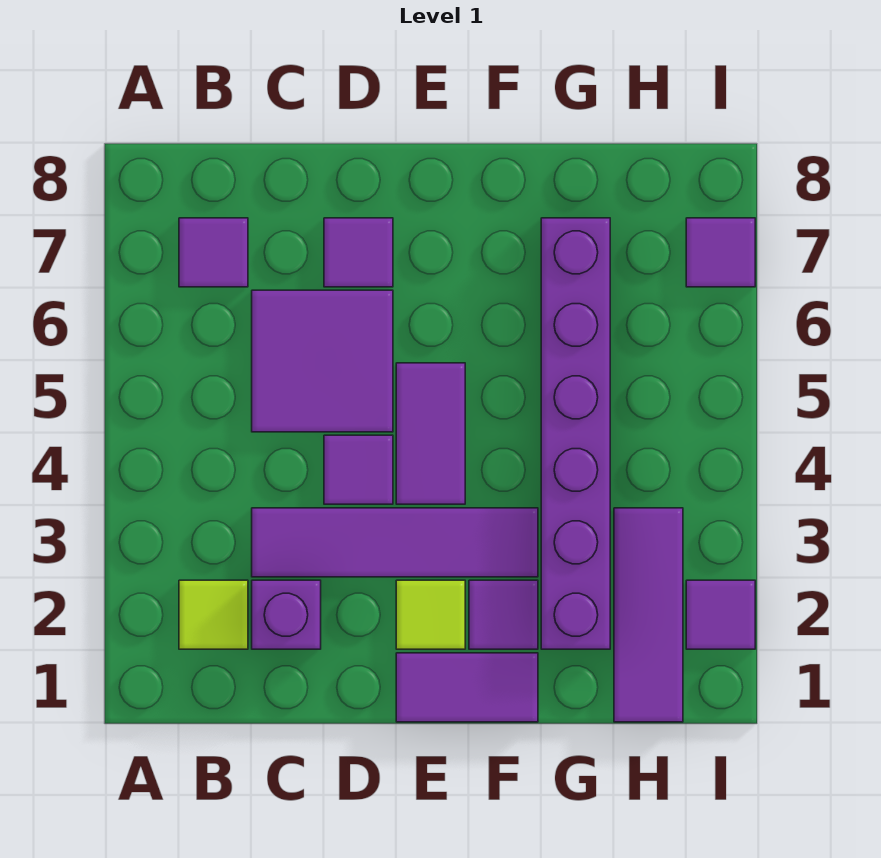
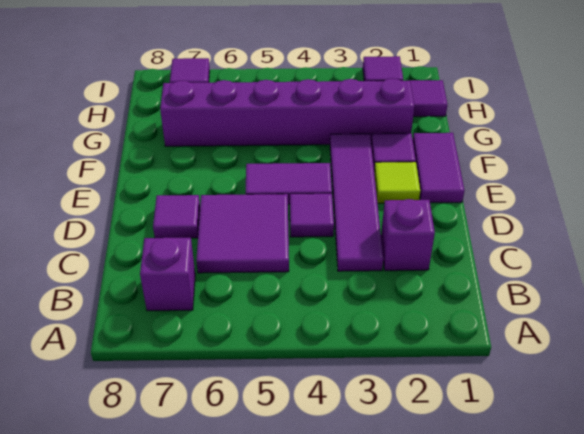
lime tile B2 level 1 -> none
purple tile B7 level 1 -> purple brick B7 level 1

